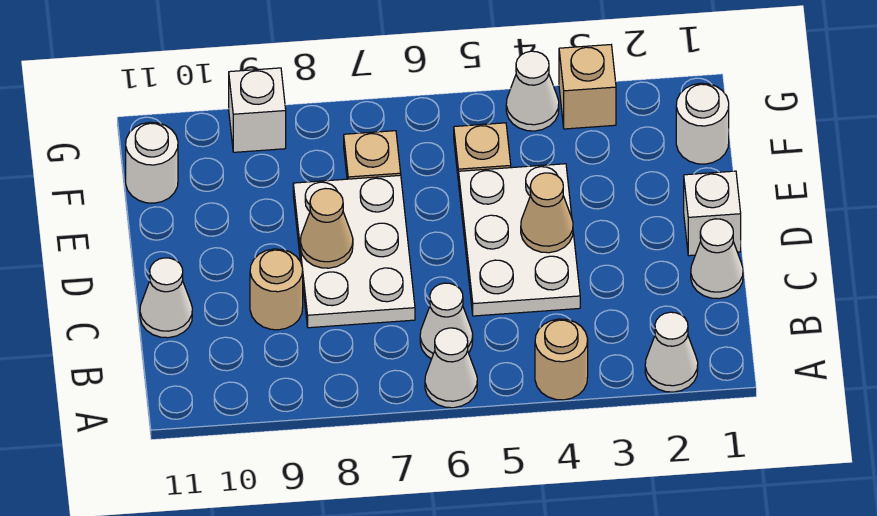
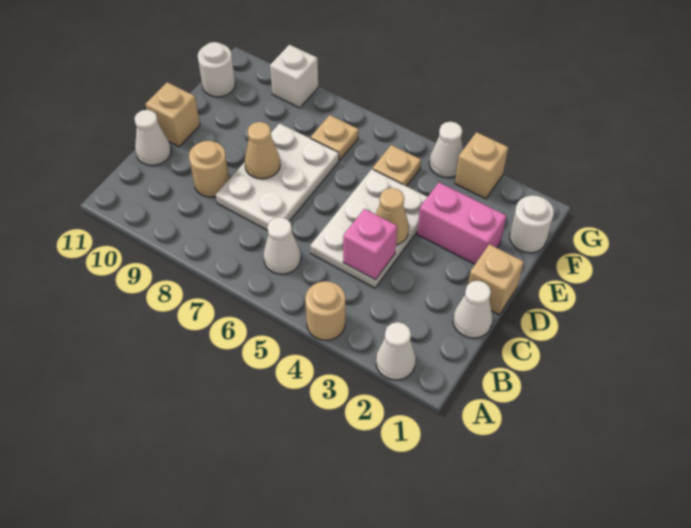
white cone A6 level 1 -> none
none -> pink brick C4 level 2
white brick D1 level 1 -> tan brick D1 level 1
none -> tan brick D11 level 1
none -> pink brick E2:E3 level 1

